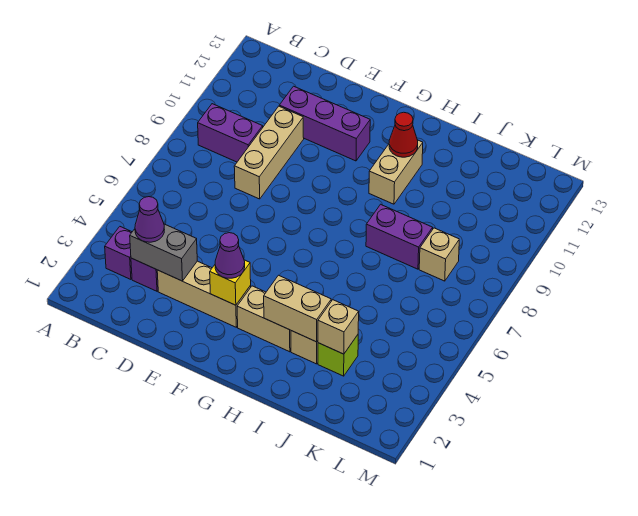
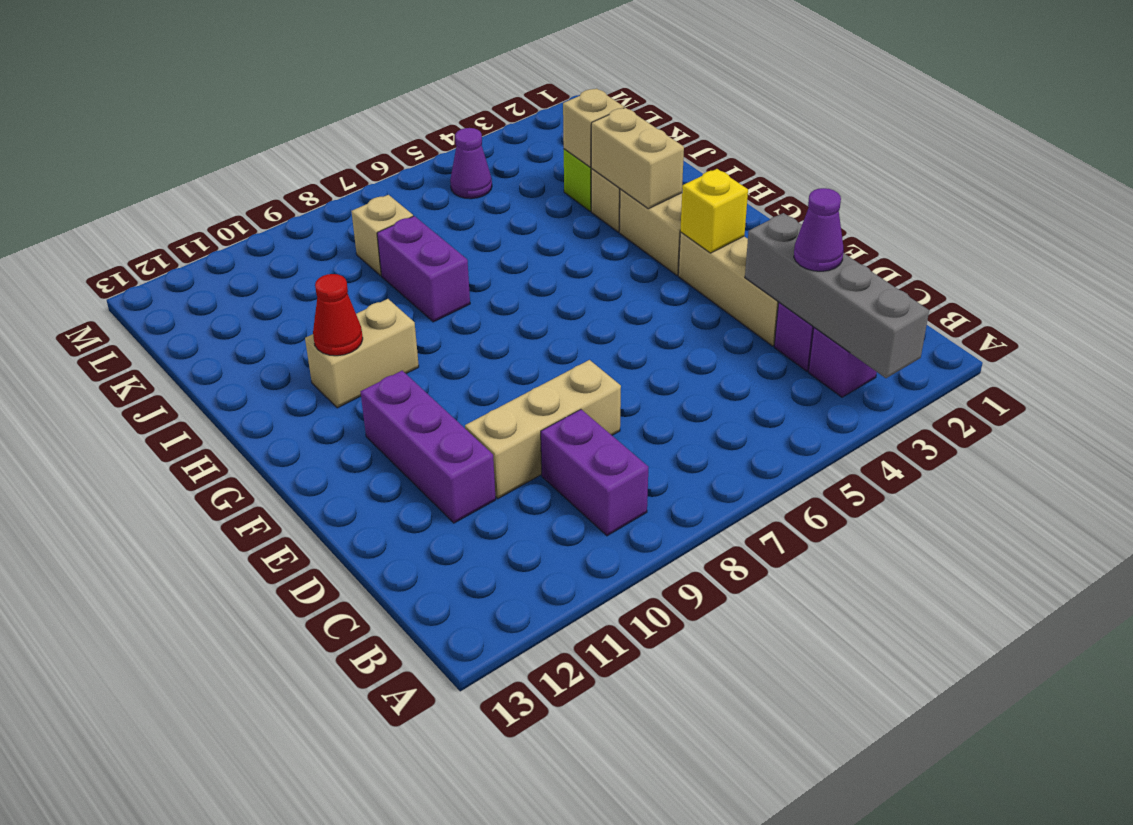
grey brick C3:D3 level 2 -> grey brick A3:D3 level 2
purple cone F3 level 3 -> purple cone L5 level 1

